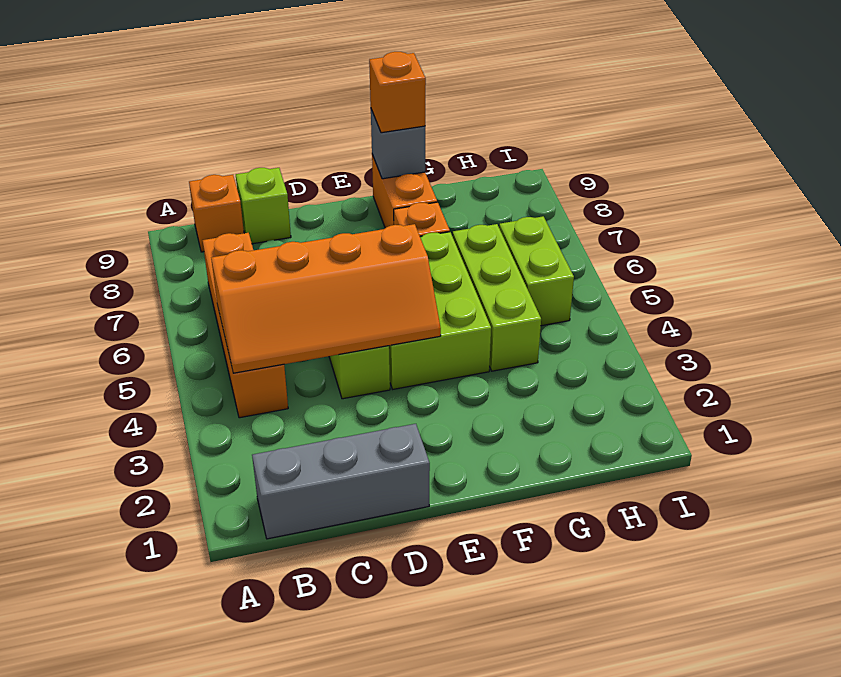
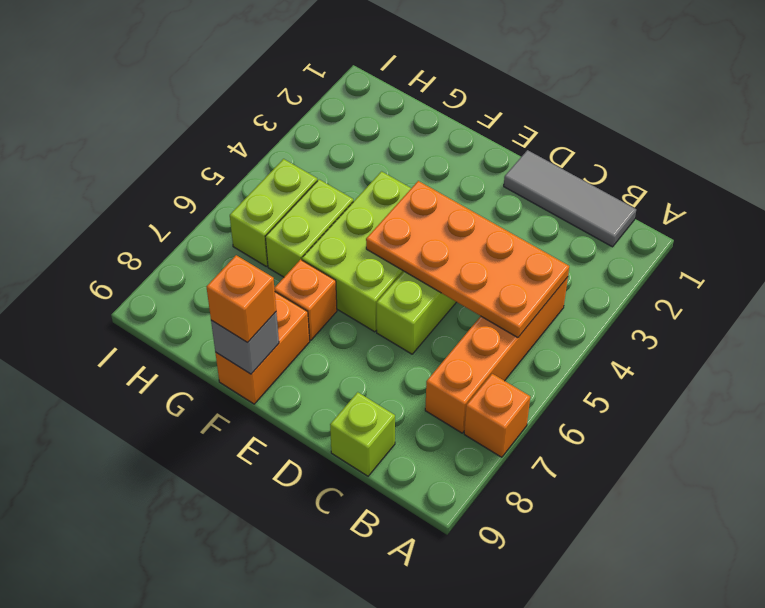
grey brick B1:D1 level 1 -> grey tile B1:D1 level 1
orange slope B4:E5 level 2 top 5 -> orange plate B4:E5 level 2
orange brick B9 level 1 -> orange brick A7 level 1
lime brick G4:G6 level 1 -> lime brick G5:G6 level 1

